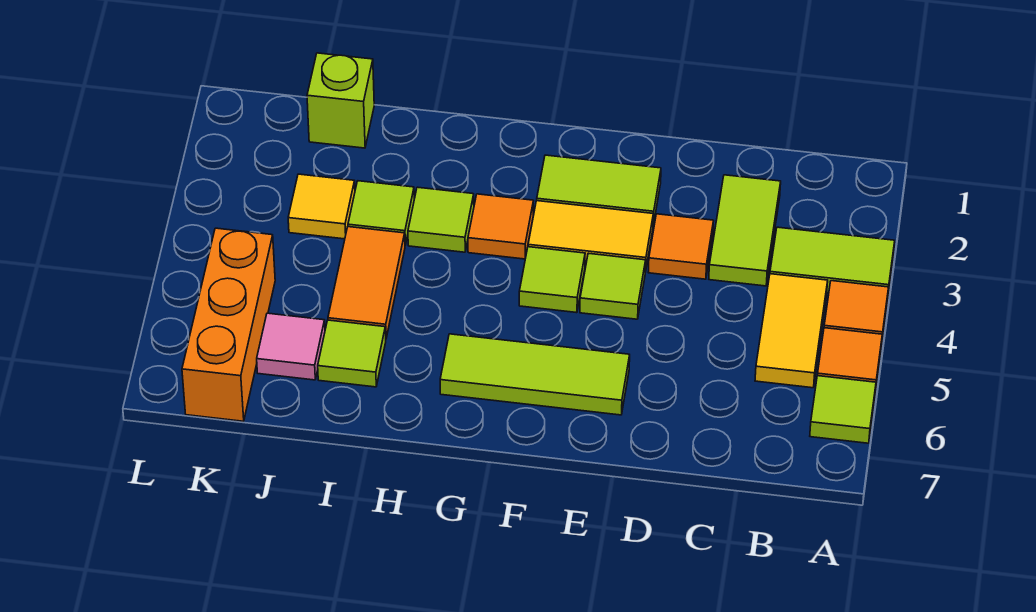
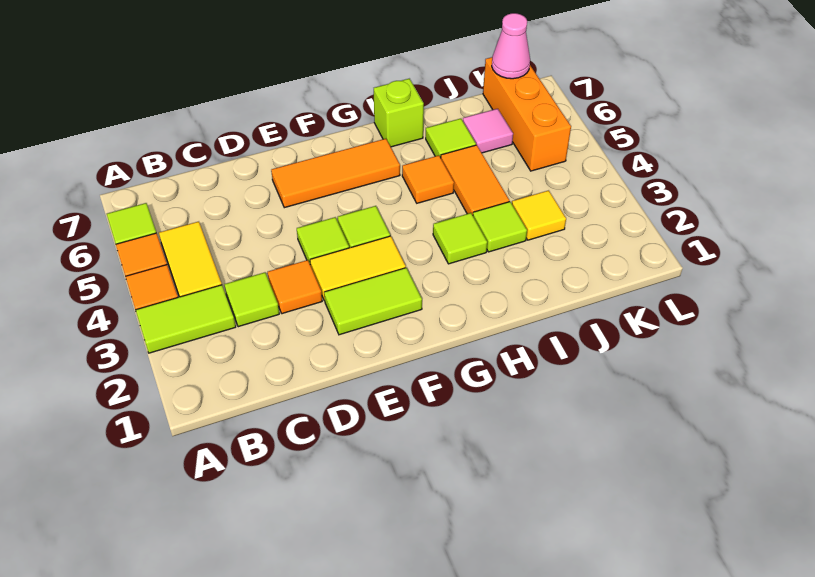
lime tile C2:C3 level 1 -> lime tile C3 level 1
lime tile E6:G6 level 1 -> orange tile E6:G6 level 1
orange tile G3 level 1 -> orange tile H5 level 1
lime brick J1 level 1 -> lime brick H7 level 1
none -> pink cone K7 level 2

